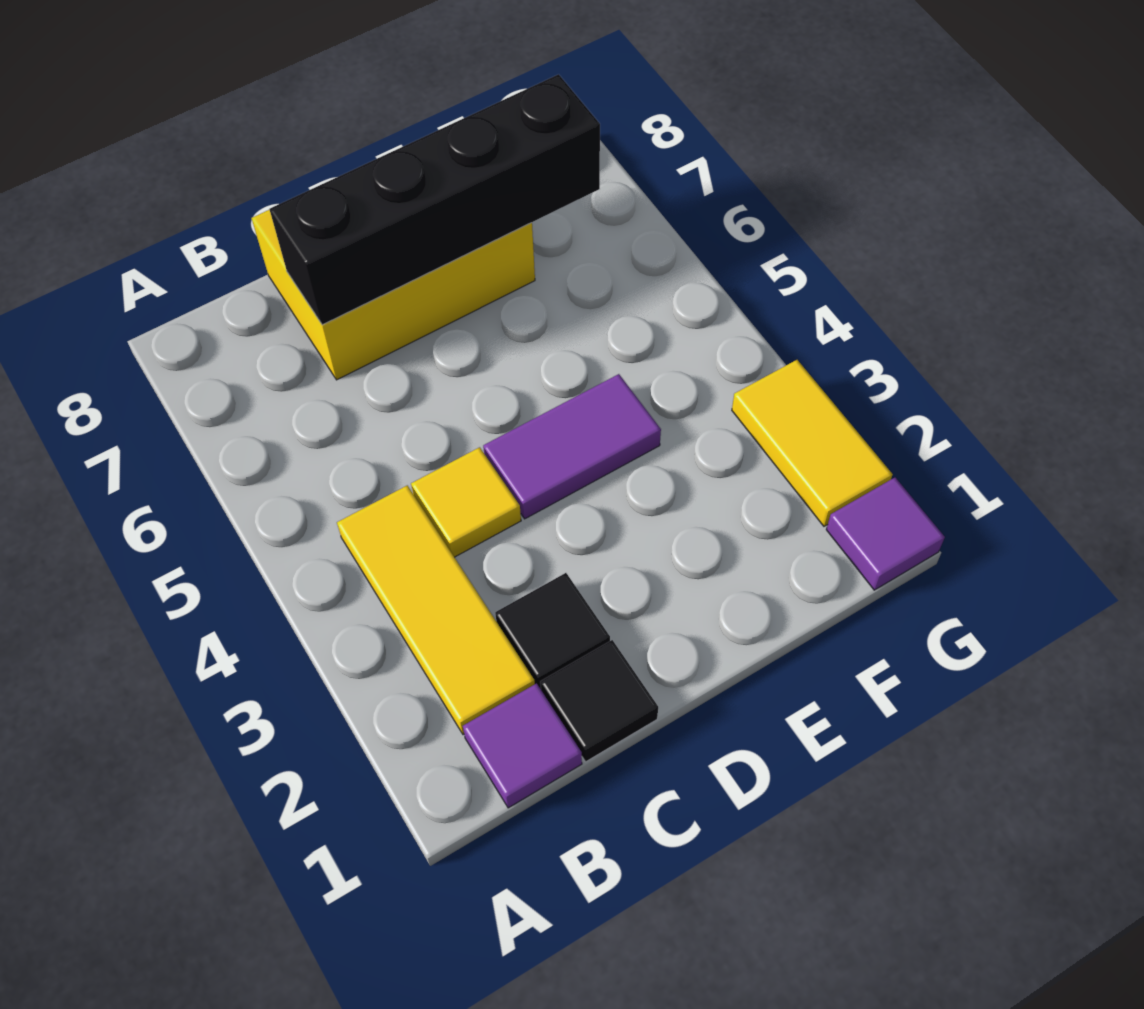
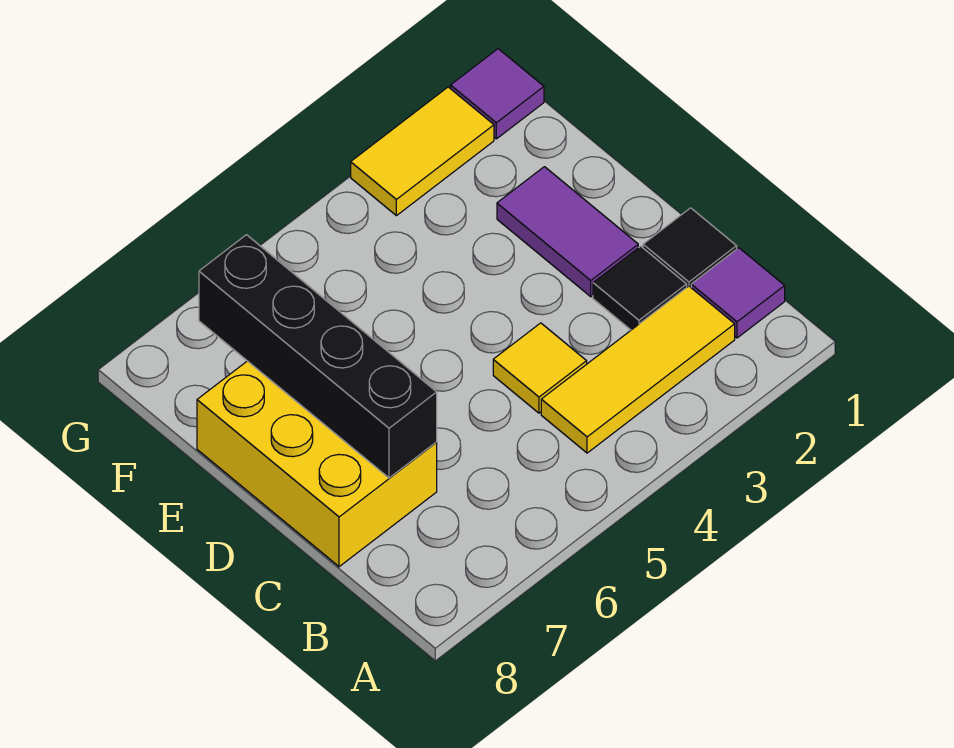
purple tile D4:E4 level 1 -> purple tile D2:E2 level 1

